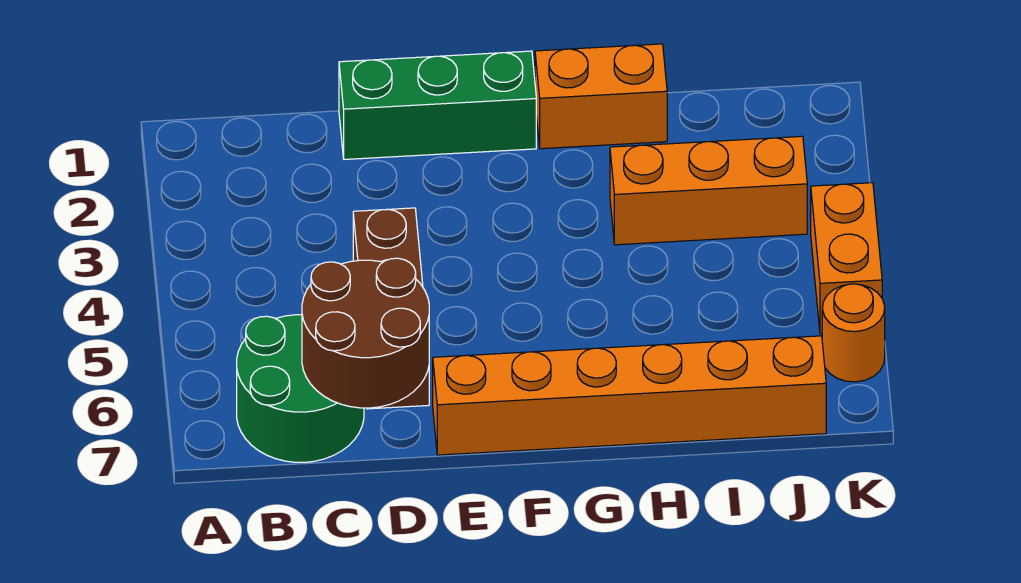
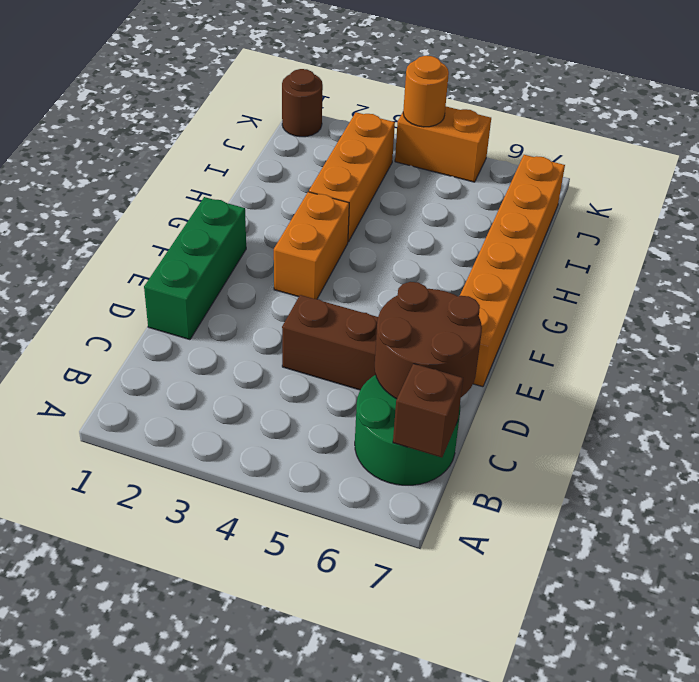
none -> brown brick B7 level 2
orange brick G1:H1 level 1 -> orange brick F3:G3 level 1
none -> brown round brick K1 level 1
orange round brick K6 level 1 -> orange round brick K4 level 2

